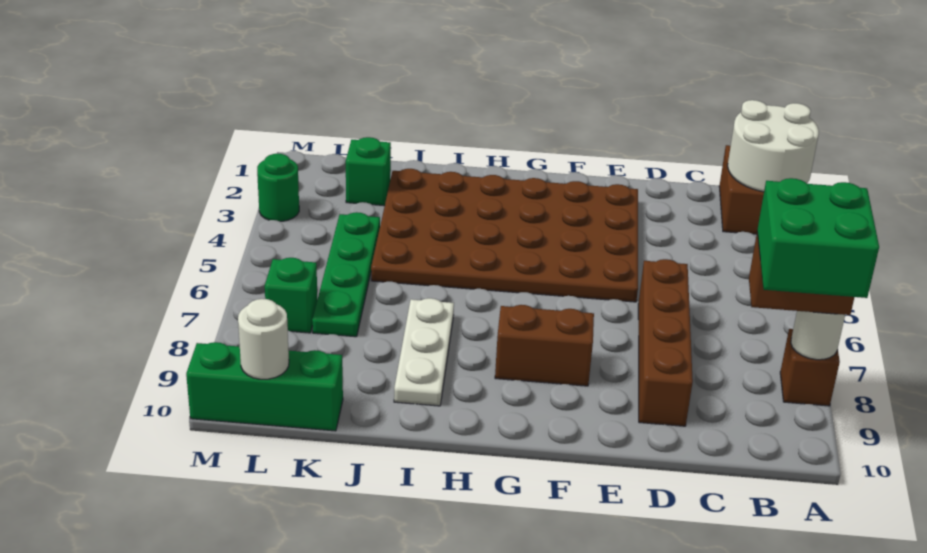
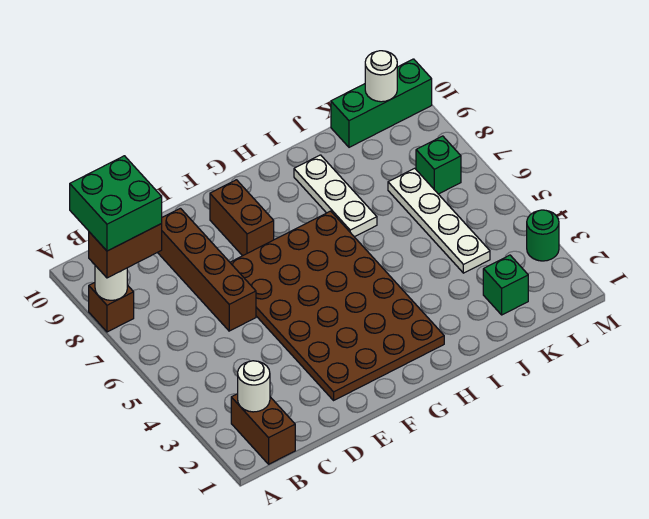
white round brick A1:B2 level 2 -> white round brick B2 level 2
brown plate E2:J5 level 1 -> brown plate E2:H7 level 1
brown brick F8:G8 level 1 -> brown brick F8:F9 level 1
green plate K4:K7 level 1 -> white plate K4:K7 level 1

